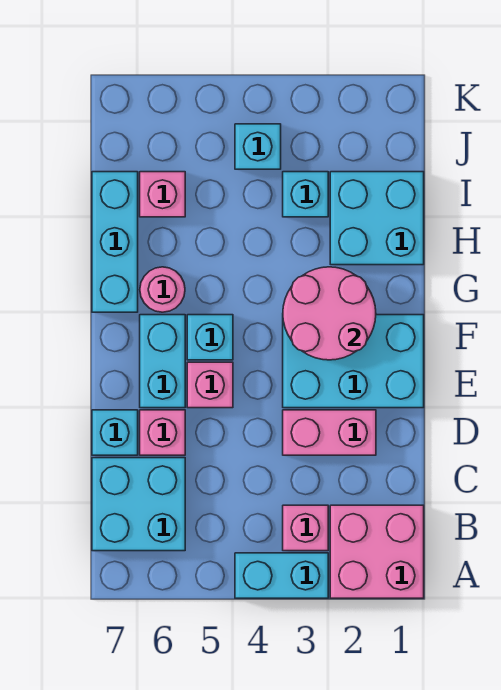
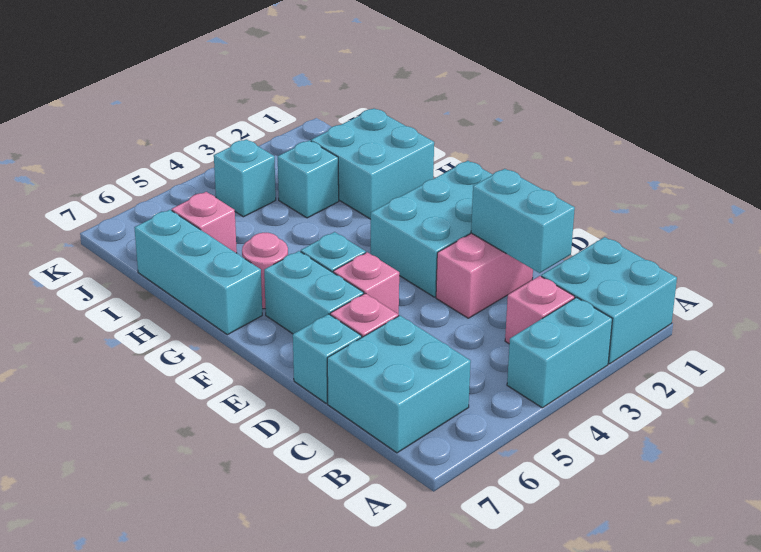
pink brick A1:B2 level 1 -> cyan brick A1:B2 level 1
none -> cyan brick C2:D2 level 2
pink round brick F2:G3 level 2 -> none

